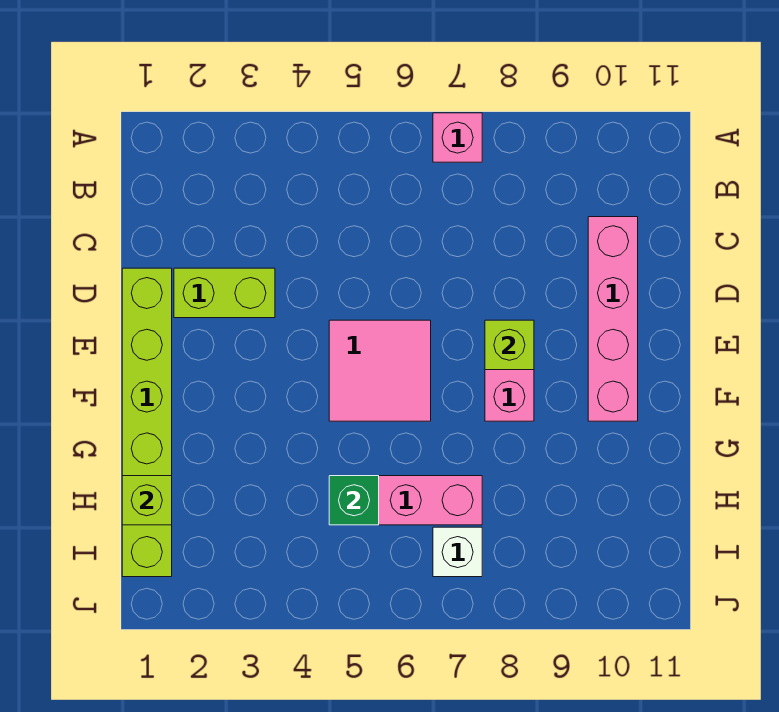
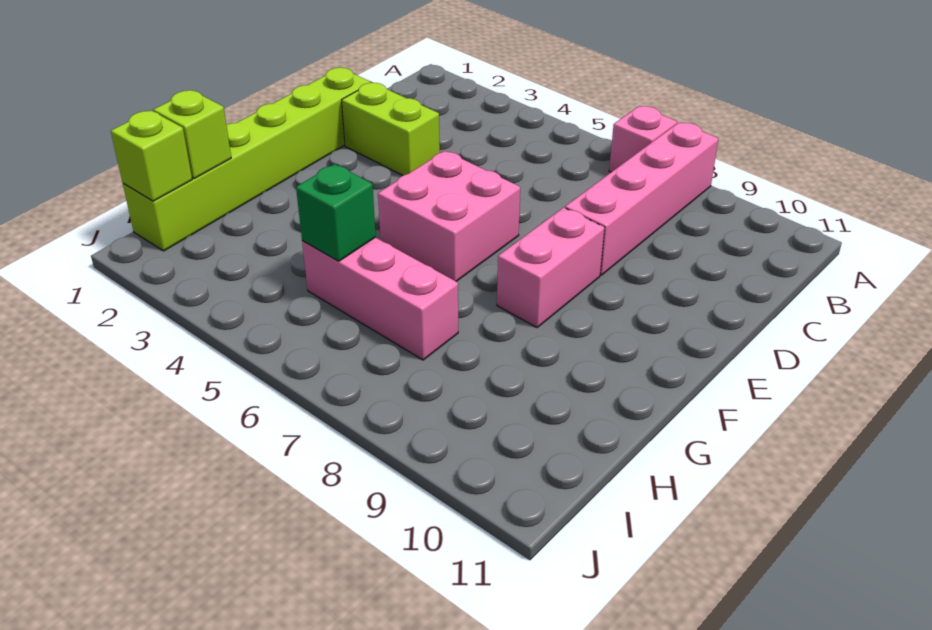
pink brick C10:F10 level 1 -> pink brick A8:D8 level 1
pink tile E5:F6 level 1 -> pink brick E5:F6 level 1
lime brick E8 level 2 -> lime brick I1 level 2
white brick I7 level 1 -> none

